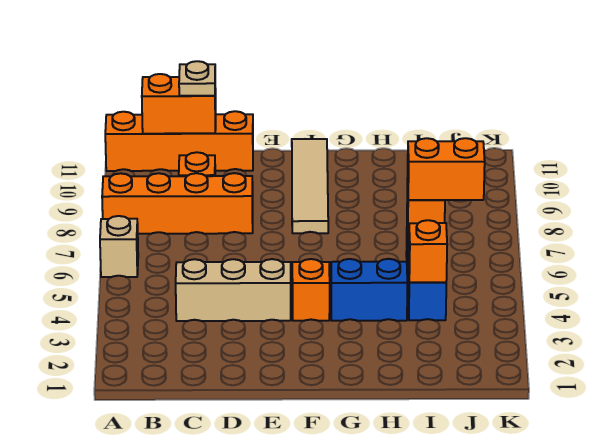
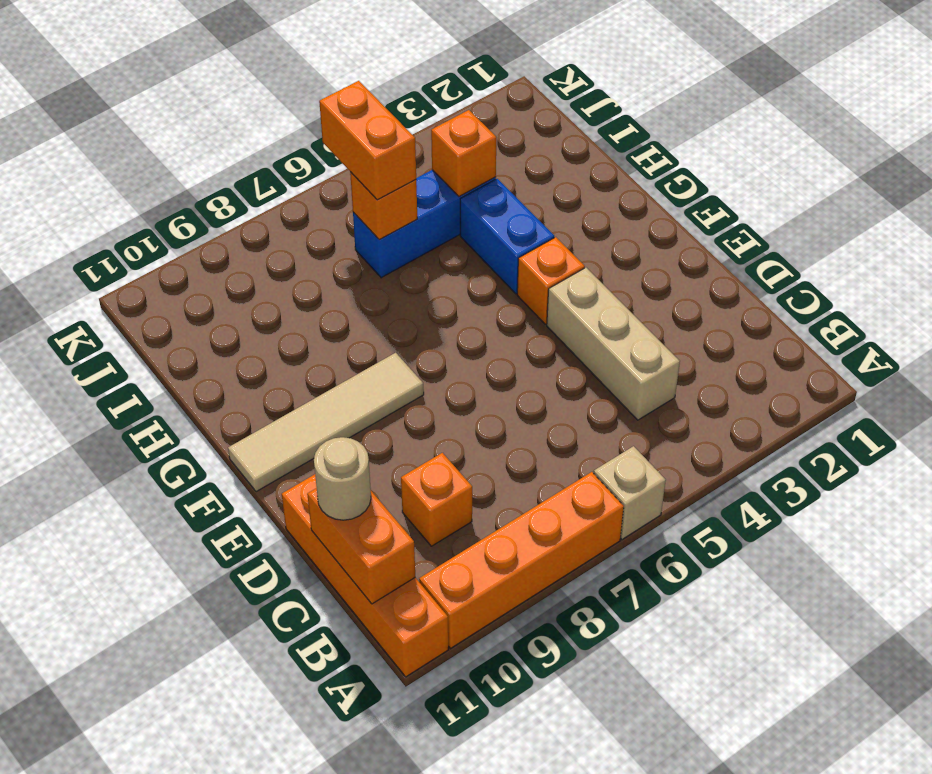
orange brick A8:D8 level 1 -> orange brick A7:A10 level 1
tan plate C11 level 3 -> tan round brick C11 level 3

